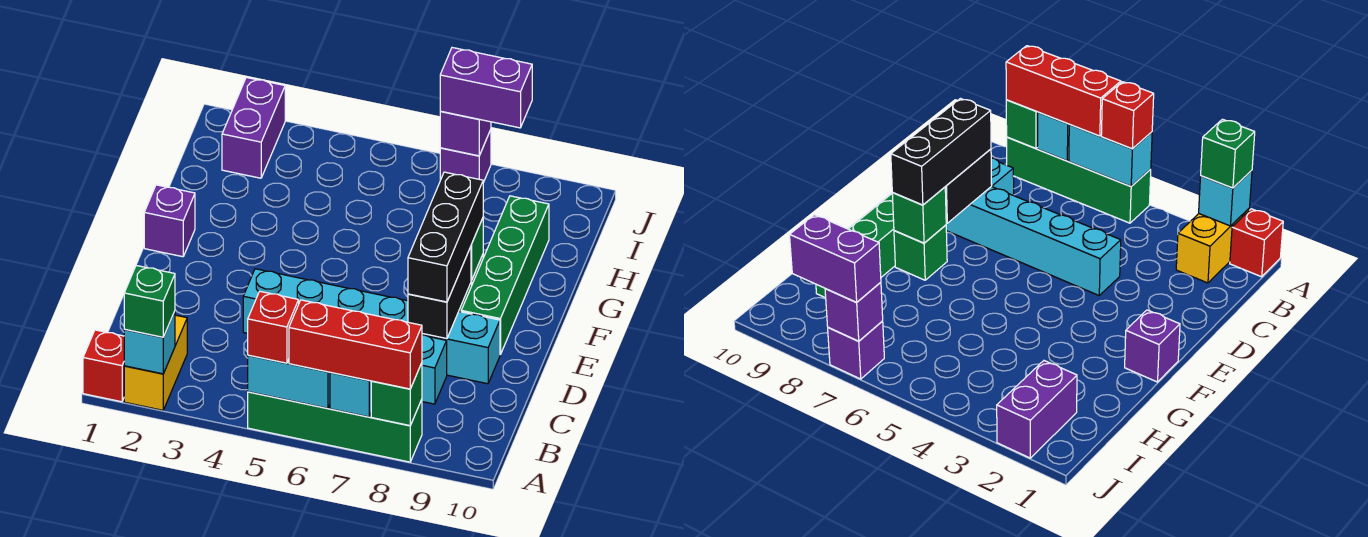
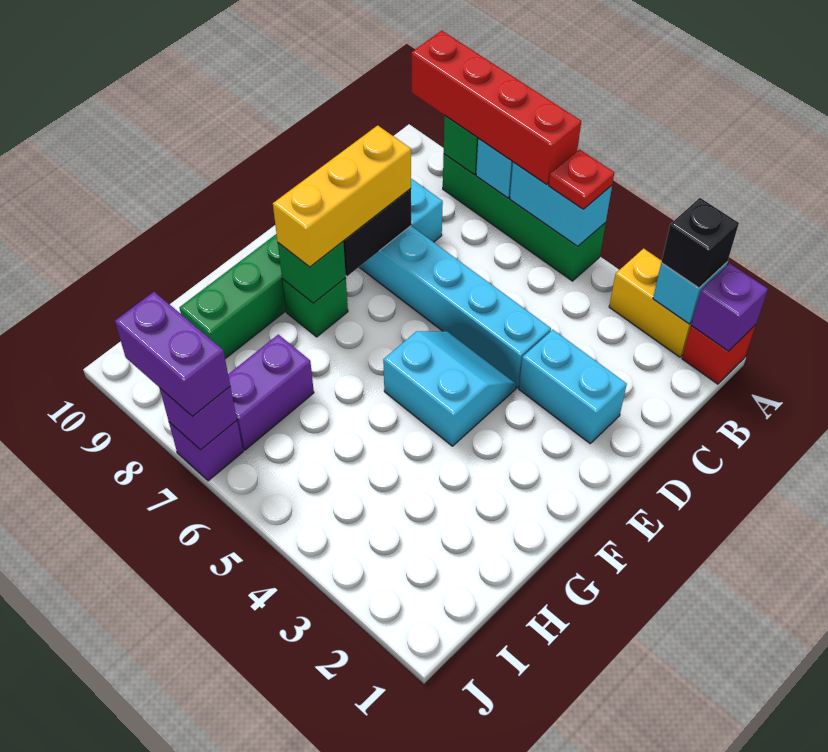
yellow brick A2:B2 level 1 -> yellow brick A2:A3 level 1
green brick A2 level 3 -> black brick A2 level 3
red brick A5 level 3 -> red plate A5 level 3
red brick A6:A8 level 3 -> red brick A6:A9 level 3
none -> cyan brick D2:D3 level 1
black brick D8:F8 level 3 -> yellow brick D8:F8 level 3
none -> cyan slope E4:F5 level 1 top F
purple brick F1 level 1 -> purple brick A1 level 2
purple brick I2:J2 level 1 -> purple brick H7:I7 level 1

